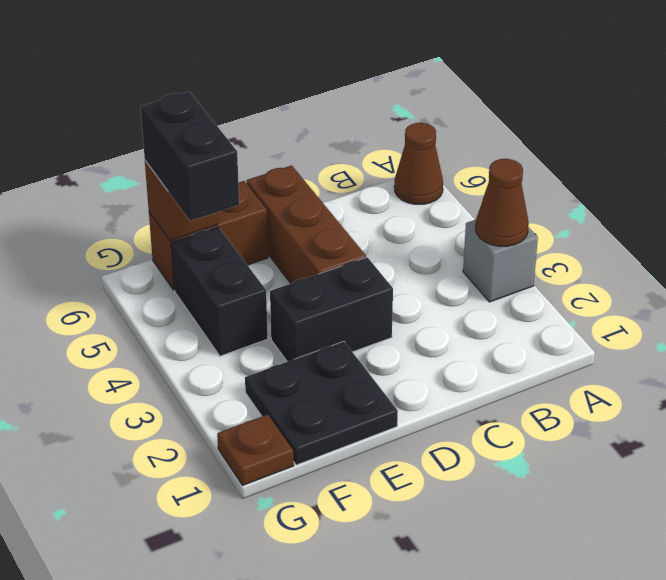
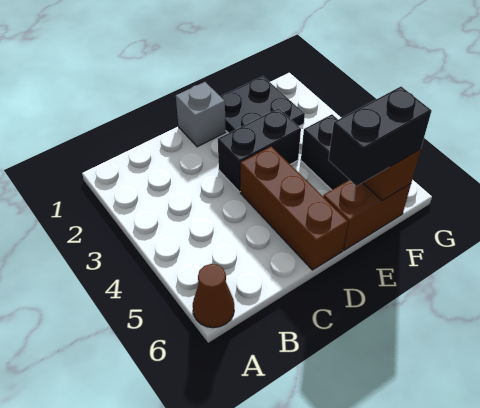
grey brick A3 level 1 -> grey brick D1 level 1
brown cone A3 level 2 -> none
black brick F5:F6 level 3 -> black brick E6:F6 level 3
brown plate G1 level 1 -> none

